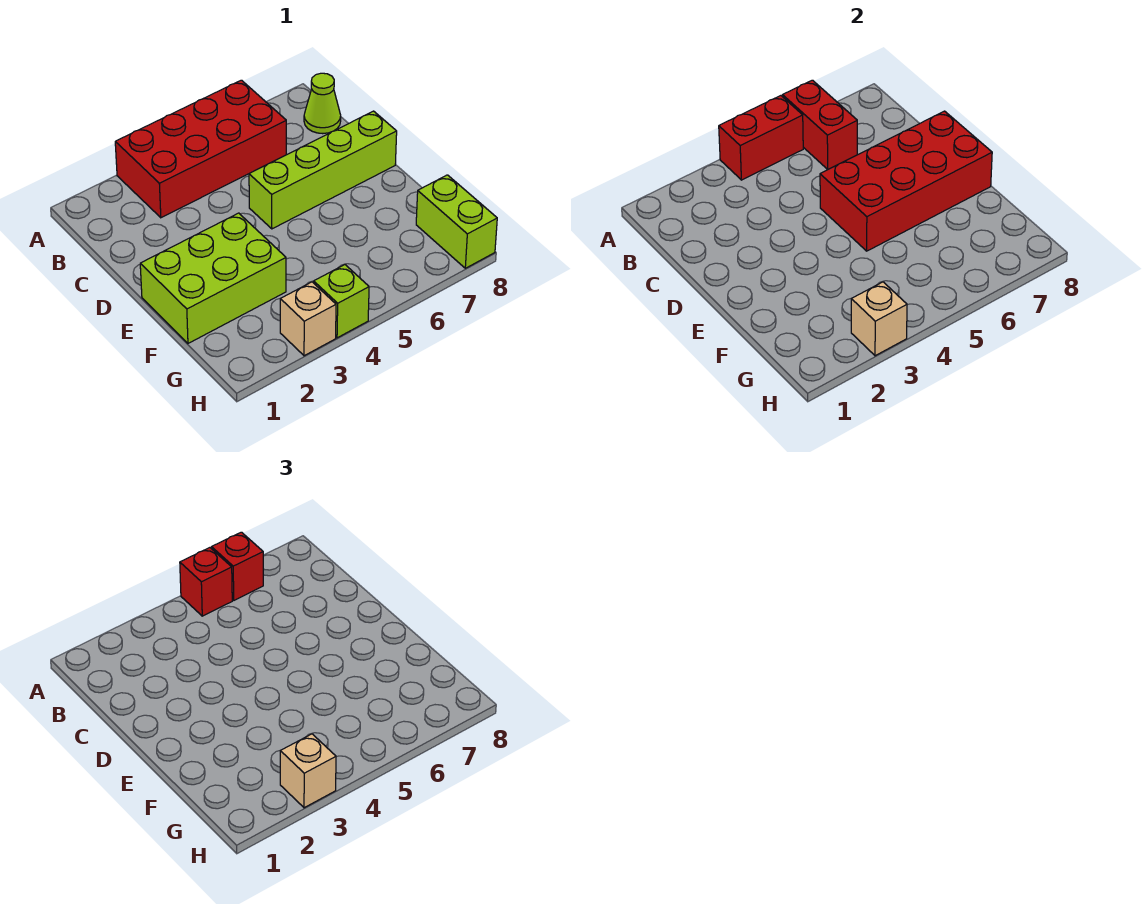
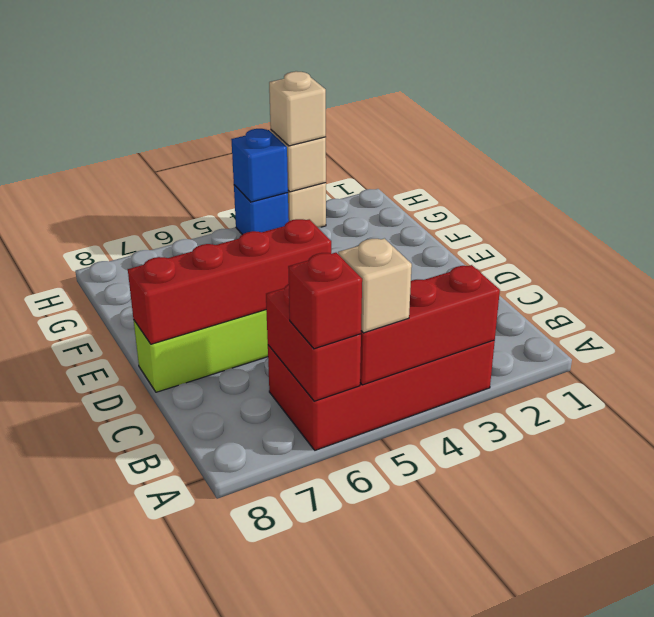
red brick A4:A5 level 2 -> red brick A3:A5 level 2
red brick A5 level 3 -> tan brick A5 level 3
lime cone B8 level 1 -> none
red brick D5:E8 level 2 -> red brick D5:D8 level 2
lime brick E1:F3 level 1 -> none
lime brick G8:H8 level 1 -> none
lime brick H4 level 1 -> blue brick H4 level 1
none -> blue brick H4 level 2

